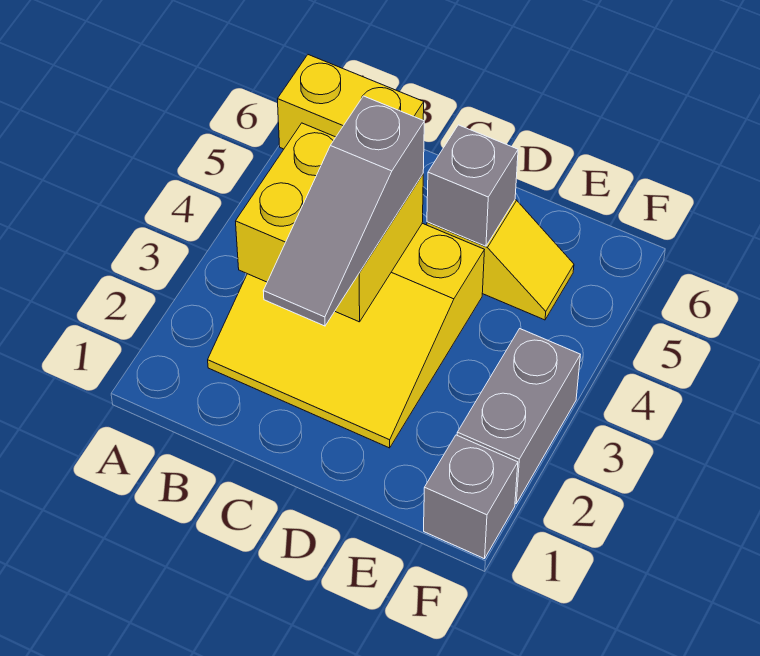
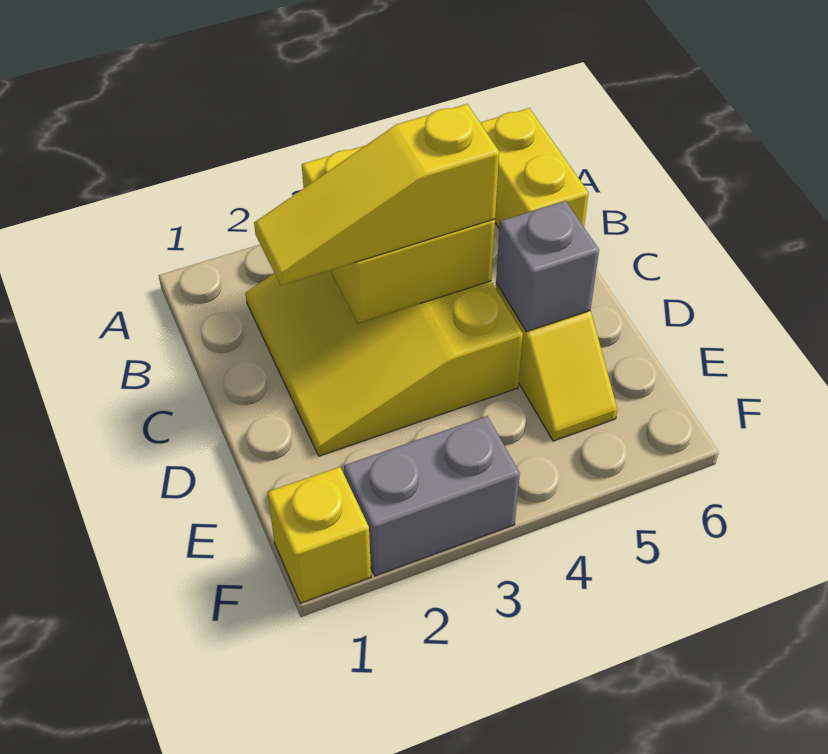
grey slope C2:C4 level 3 top 4 -> yellow slope C2:C4 level 3 top 4
grey brick F1 level 1 -> yellow brick F1 level 1

